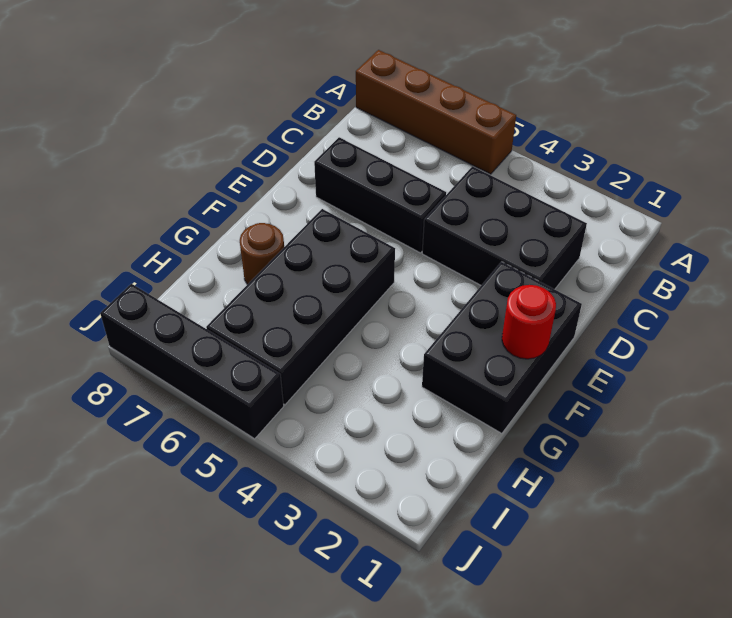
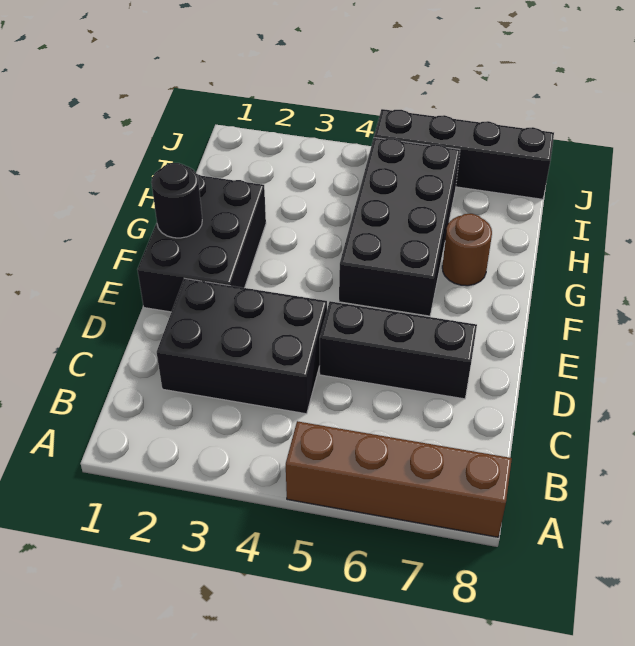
red round brick F1 level 2 -> black round brick F1 level 2

